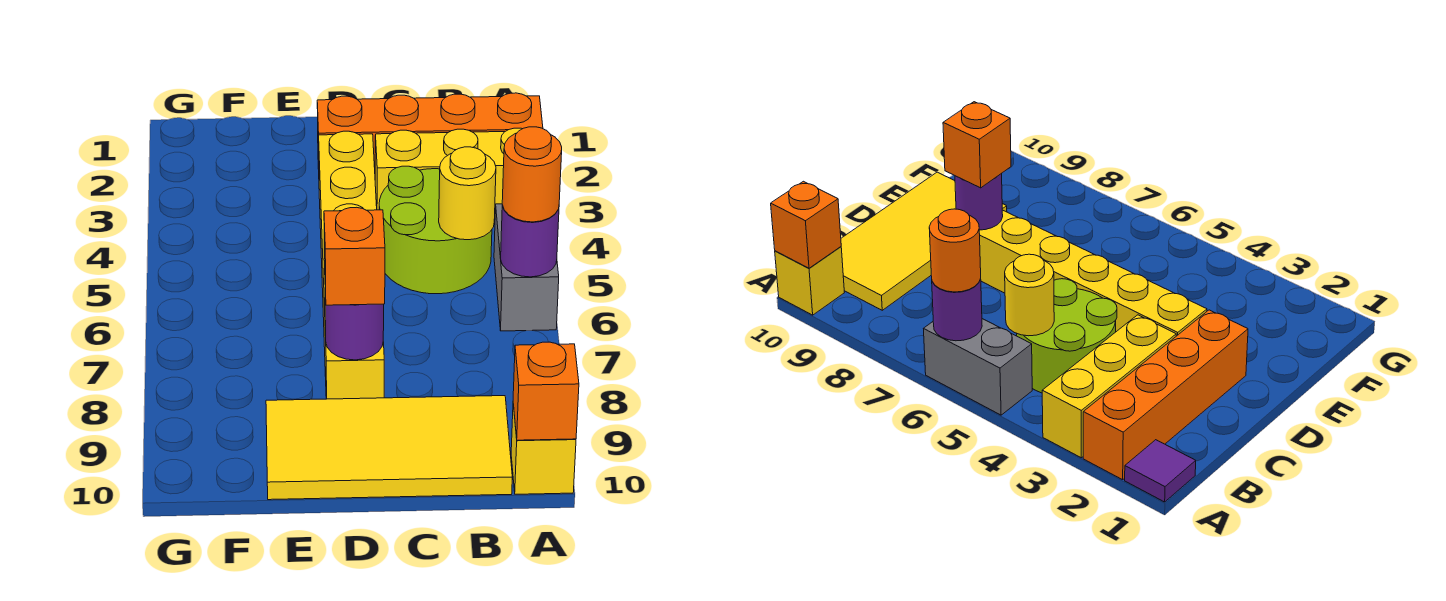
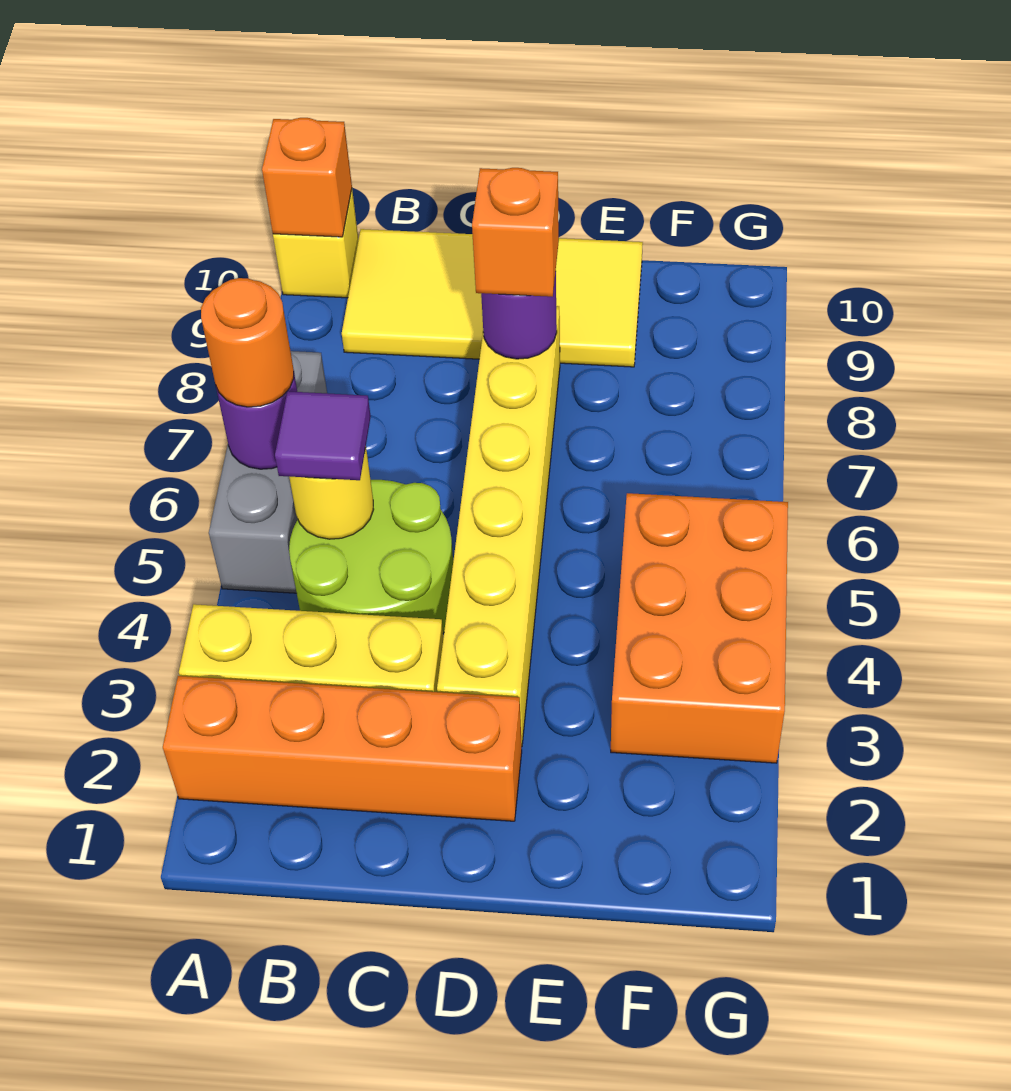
purple tile A1 level 1 -> purple tile B5 level 3
grey brick A5:A6 level 1 -> grey brick A5:A7 level 1
none -> orange brick F3:G5 level 1

